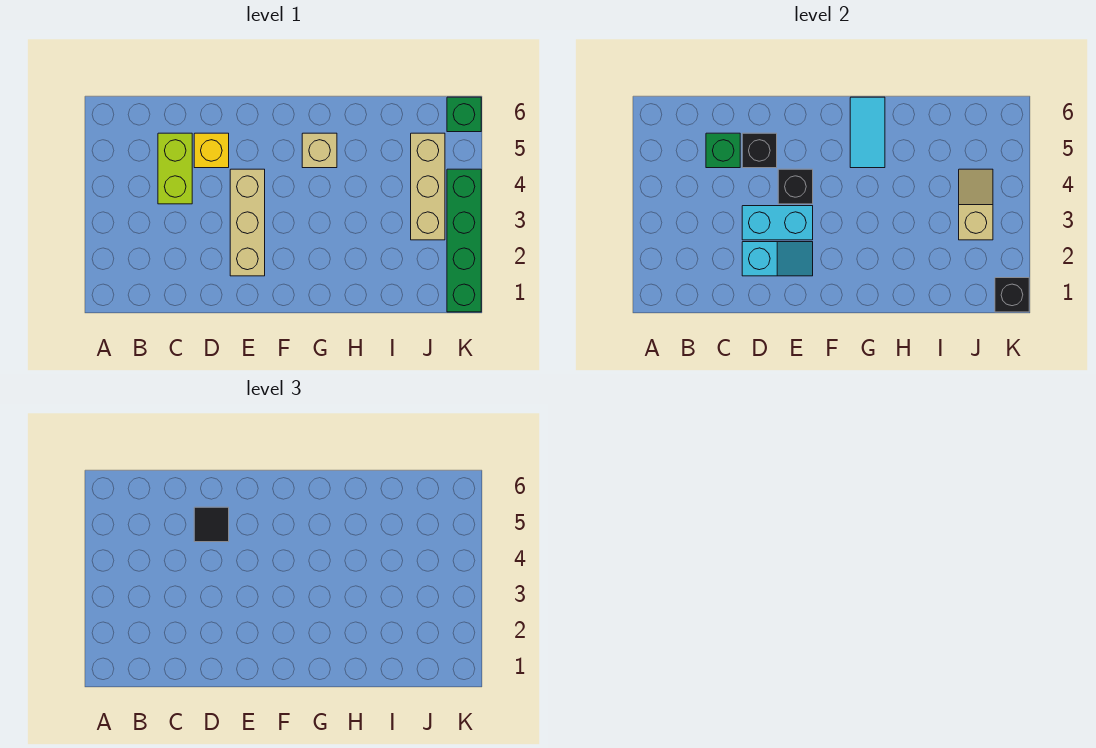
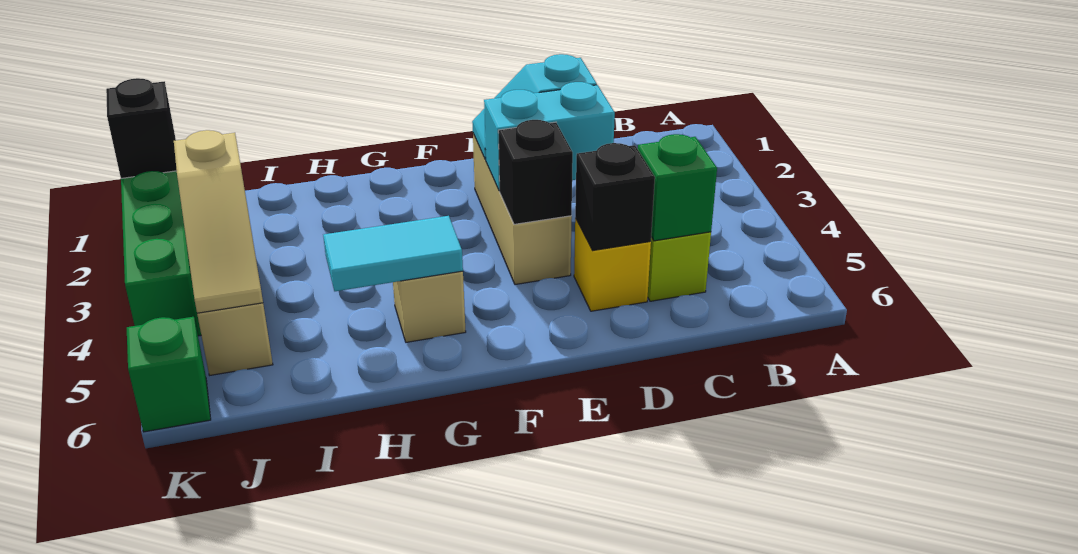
black tile D5 level 3 -> none
cyan tile G5:G6 level 2 -> cyan tile G5:H5 level 2
tan slope J3:J4 level 2 top 3 -> tan slope J3:J5 level 2 top 3

